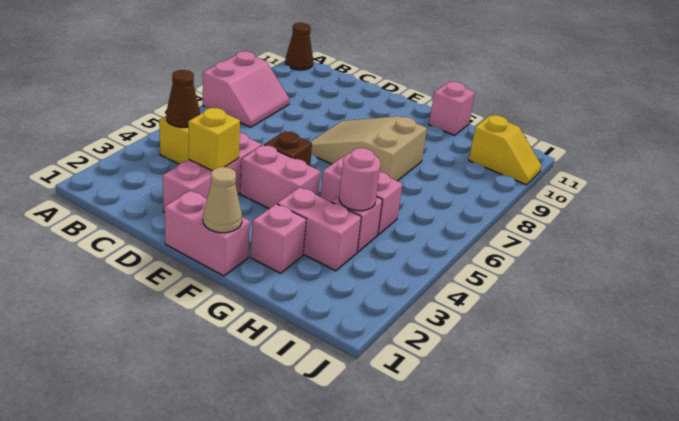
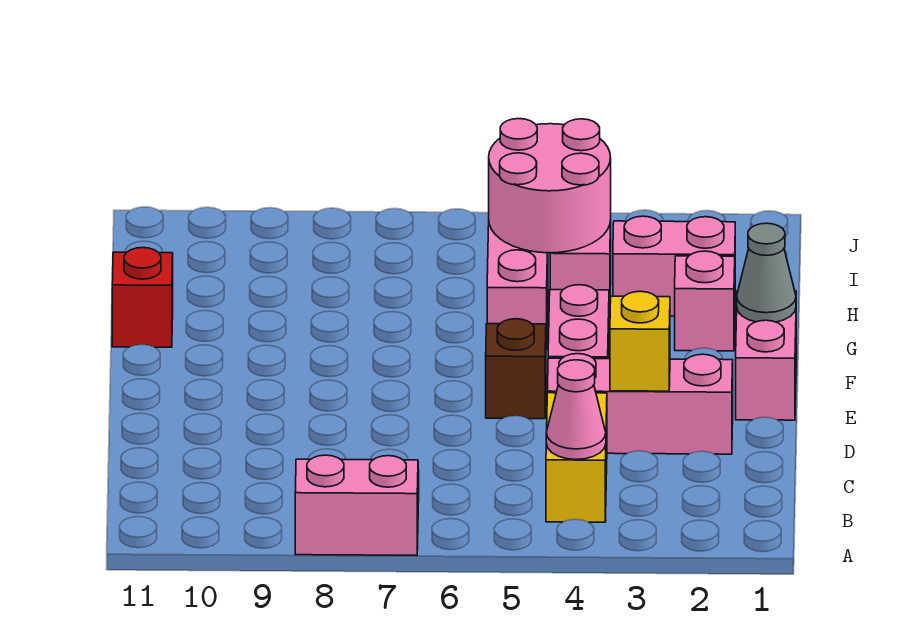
brown cone A11 level 1 -> none
brown cone B4 level 2 -> pink cone B4 level 2
tan slope E7:G8 level 1 top G -> none
tan cone F1 level 2 -> grey cone F1 level 2
pink brick G3:H3 level 1 -> pink brick H2:H3 level 1
pink brick G11 level 1 -> red brick G11 level 1
pink round brick H4 level 2 -> pink round brick H4:I5 level 2
yellow slope I10:J10 level 1 top I -> none

